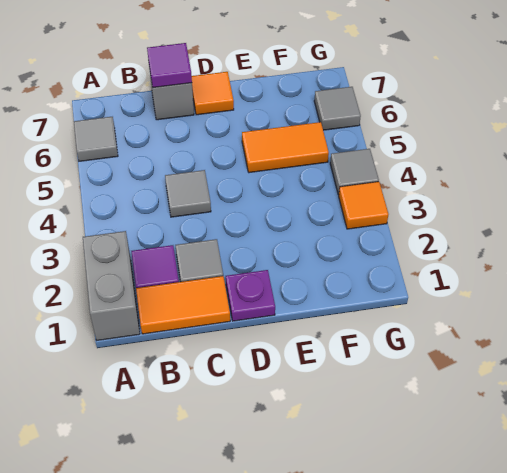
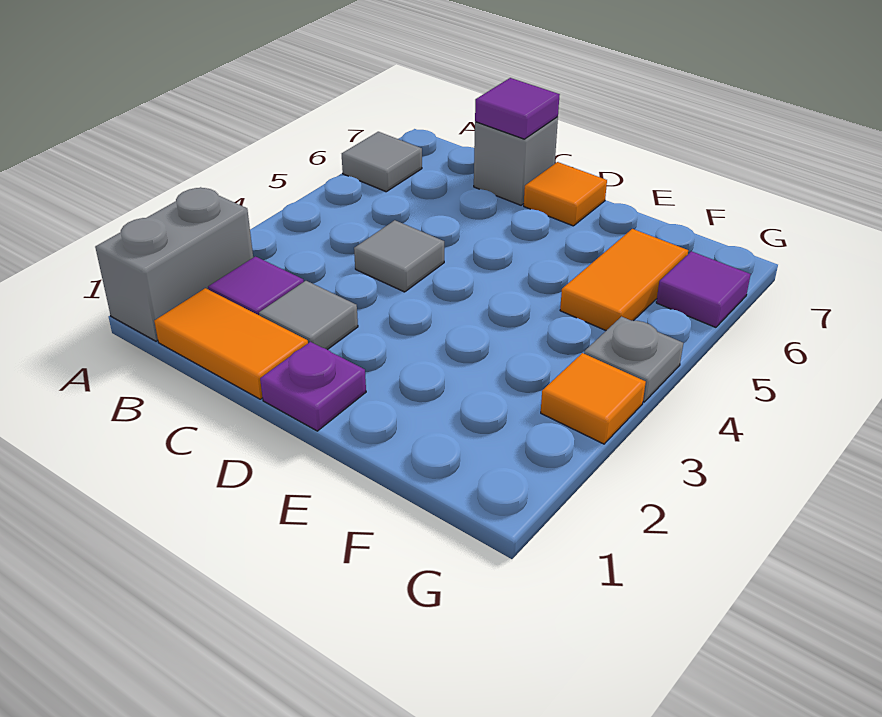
orange tile E5:F5 level 1 -> orange tile F5:F6 level 1
grey tile G4 level 1 -> grey plate G4 level 1
grey tile G6 level 1 -> purple tile G6 level 1

